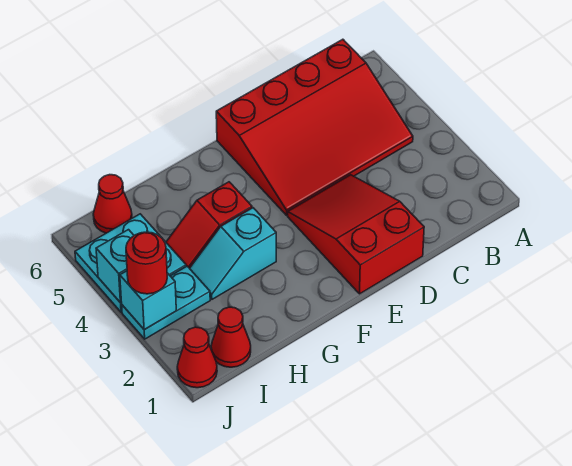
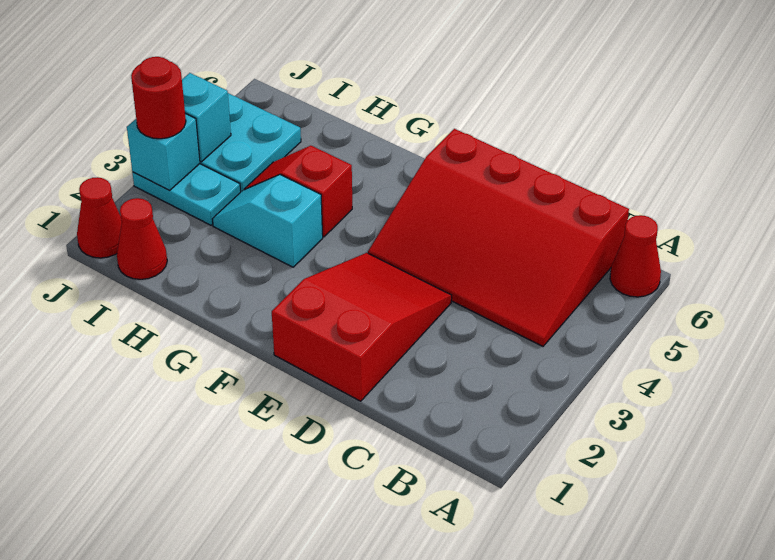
red cone I6 level 1 -> red cone A6 level 1

